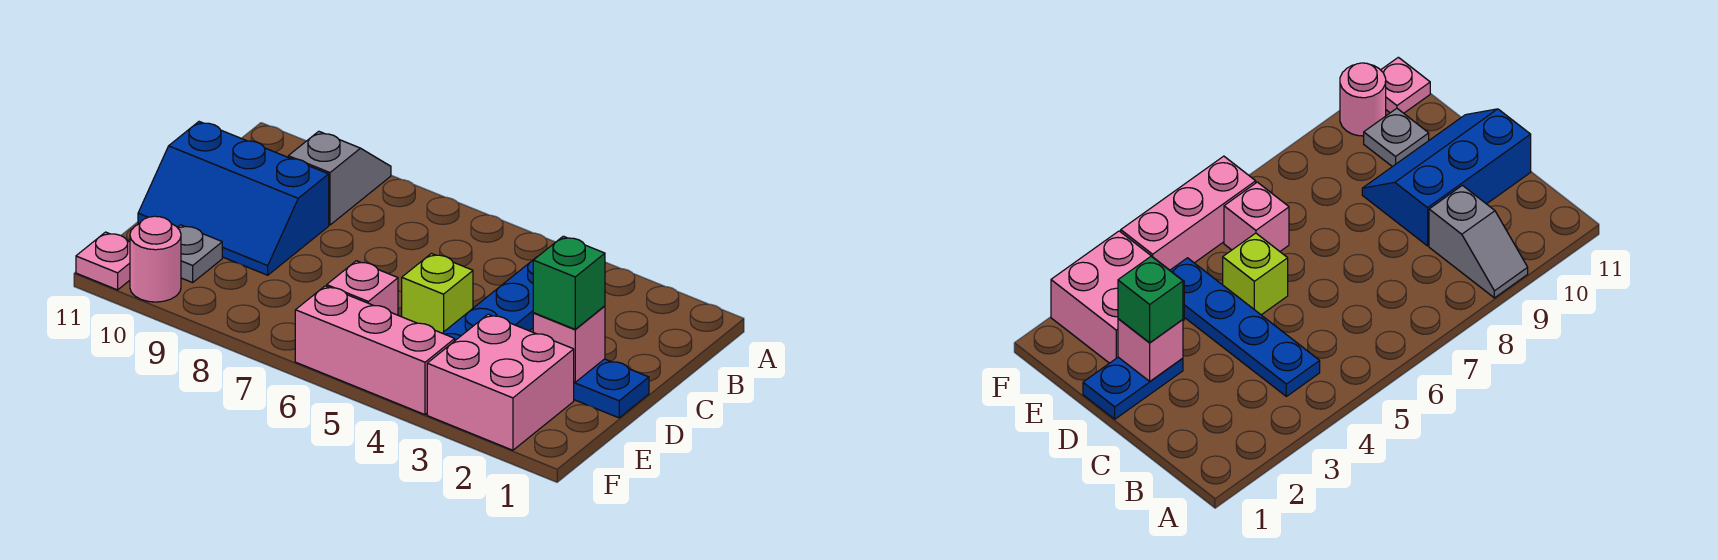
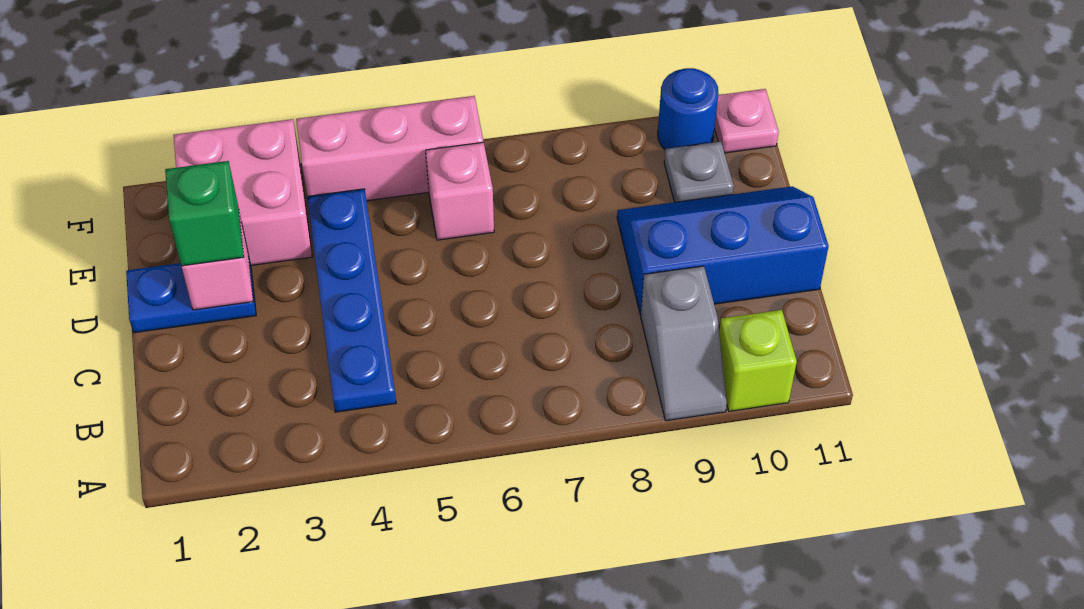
lime brick D5 level 1 -> lime brick A10 level 1
pink round brick F10 level 1 -> blue round brick F10 level 1

